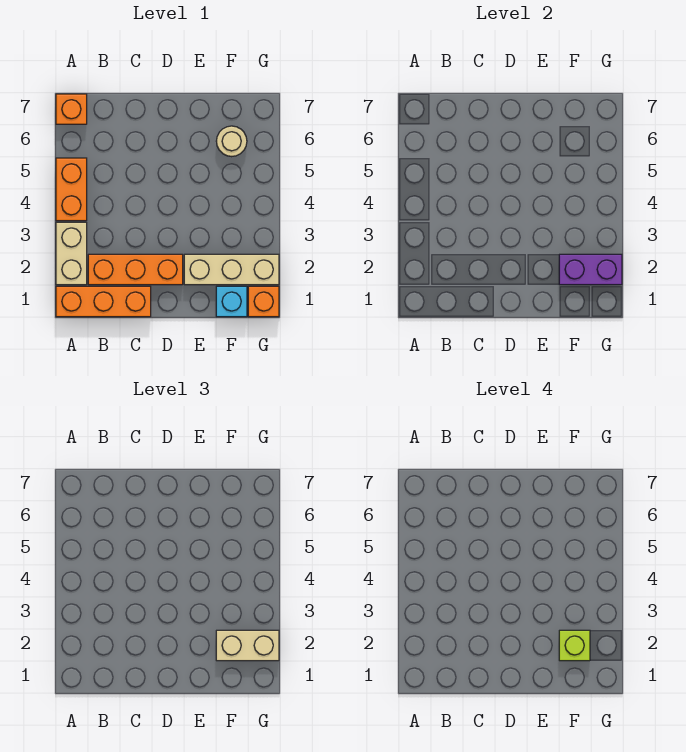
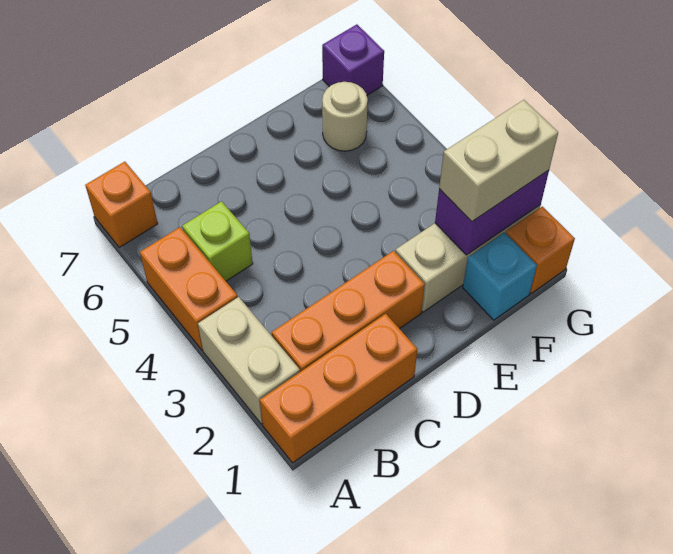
lime brick F2 level 4 -> lime brick B5 level 1
none -> purple brick G7 level 1

